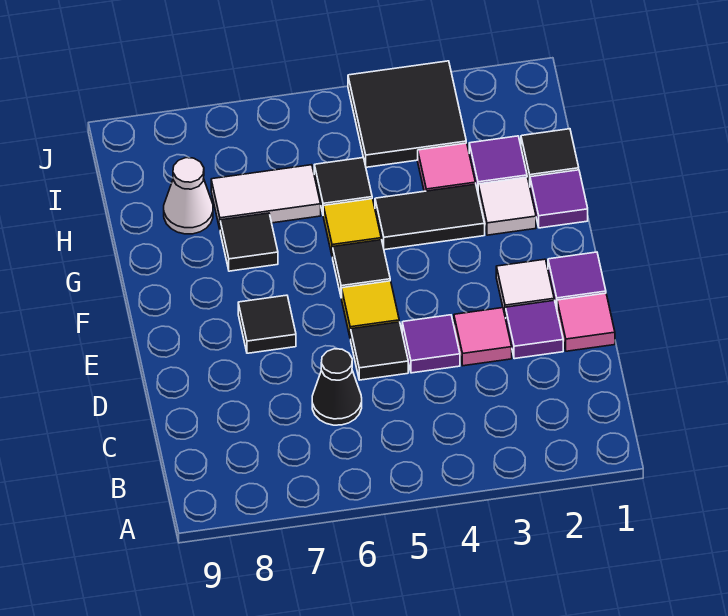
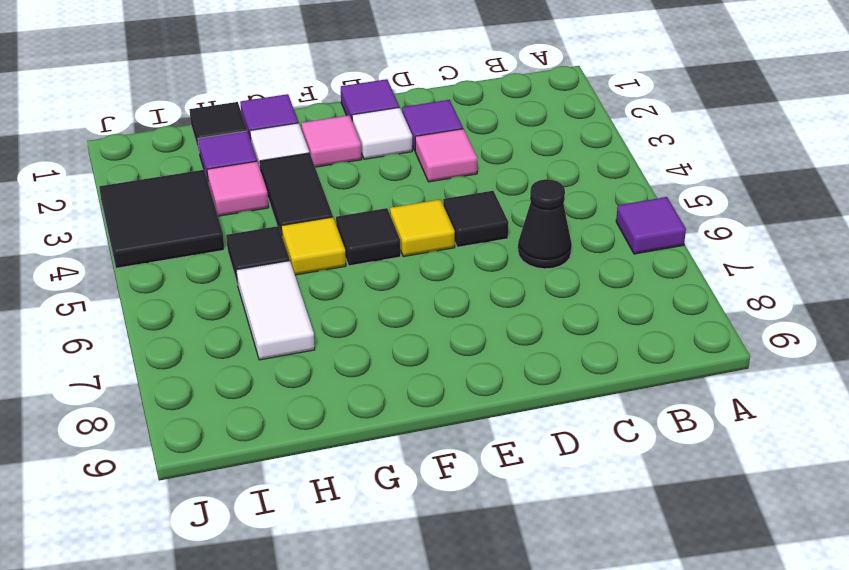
pink tile D1 level 1 -> pink tile F2 level 1
purple tile D4 level 1 -> purple tile A6 level 1
black tile E7 level 1 -> none
black tile G7 level 1 -> none
white cone H8 level 1 -> none

